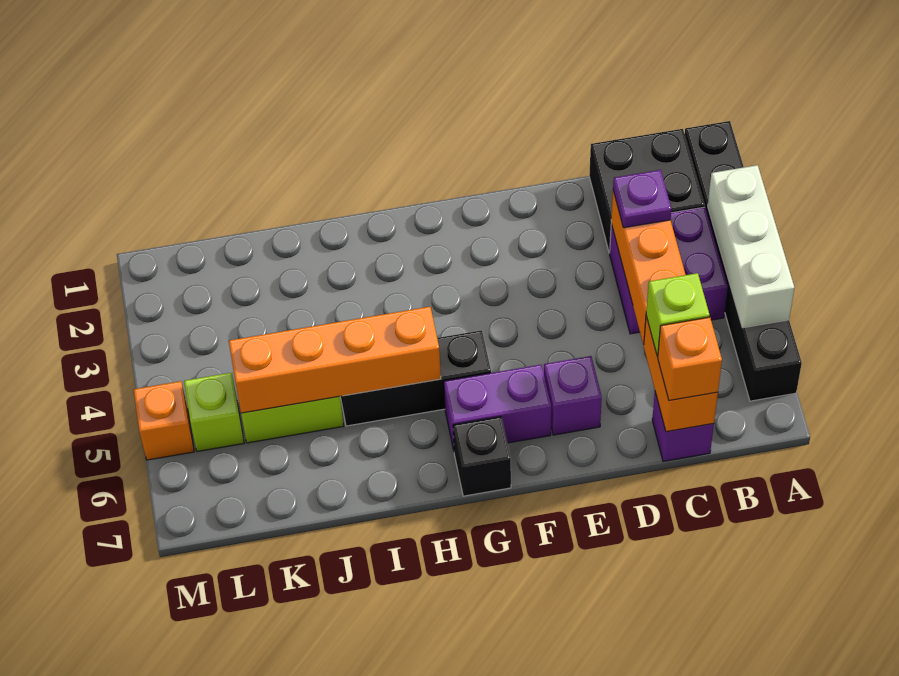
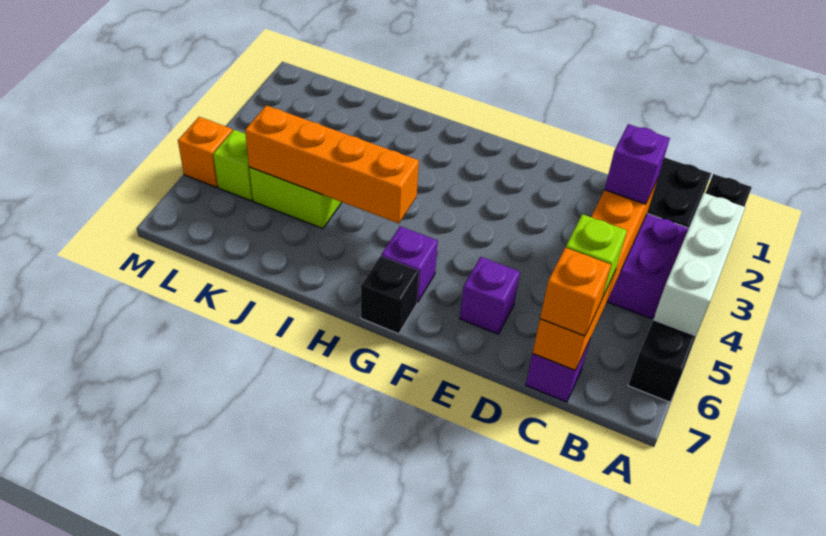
purple plate C3 level 3 -> purple brick C3 level 3
purple brick F6:G6 level 1 -> purple brick G6 level 1
black brick G5:I5 level 1 -> none

